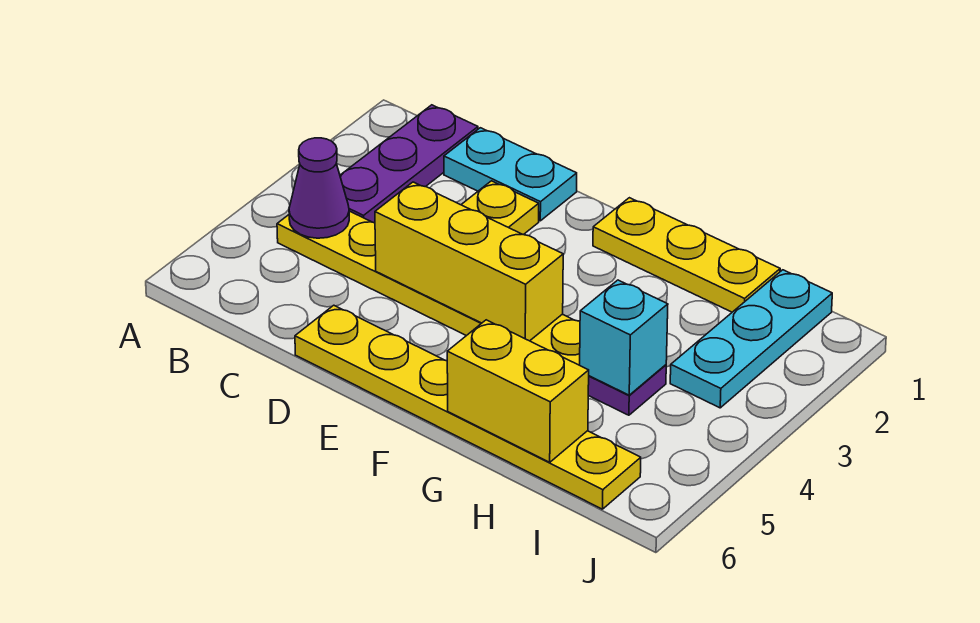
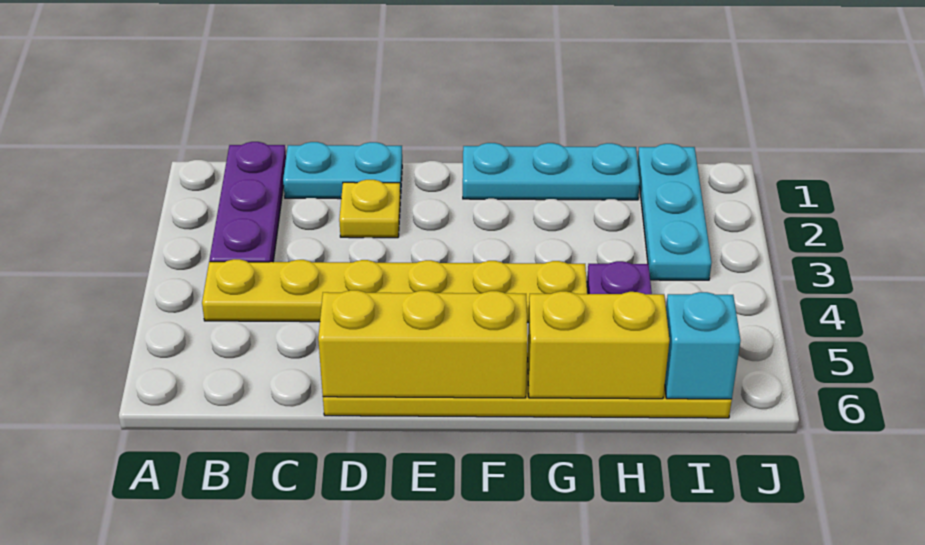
purple cone B4 level 2 -> none
yellow brick D4:F4 level 2 -> yellow brick D6:F6 level 2
yellow plate F1:H1 level 1 -> cyan plate F1:H1 level 1
cyan brick H4 level 2 -> cyan brick I6 level 2

